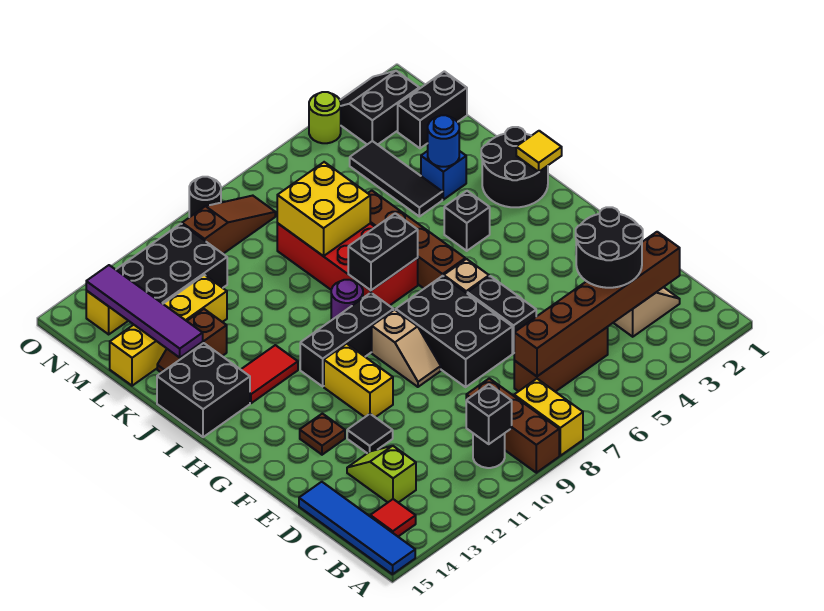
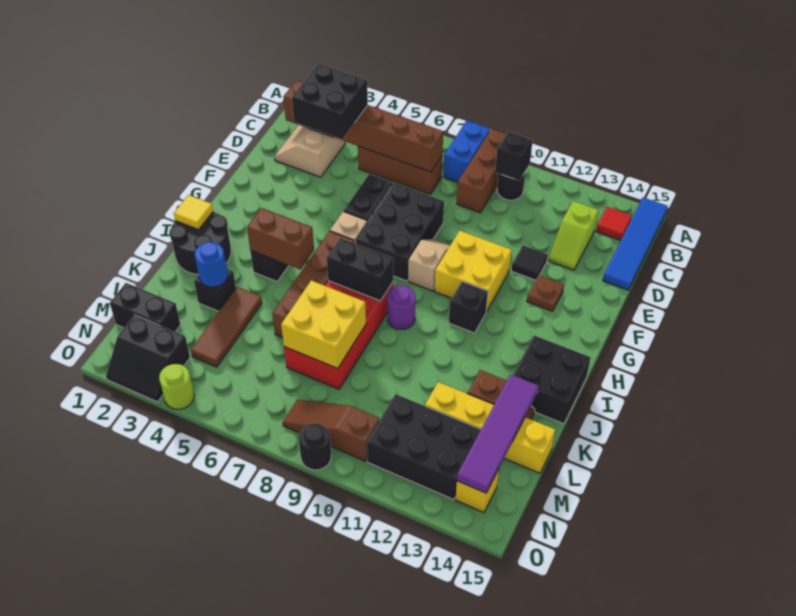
yellow brick A8:B8 level 1 -> blue brick A8:B8 level 1
black round brick C3:D4 level 3 -> black brick C3:D4 level 3
yellow brick F11:G11 level 1 -> yellow brick F10:G11 level 1
black brick H9:H11 level 1 -> black brick H11 level 1
none -> brown brick I4:I5 level 2
red tile I12:I13 level 1 -> none
blue brick K3 level 1 -> black brick K3 level 1
black tile K4:M4 level 1 -> brown tile K4:M4 level 1

